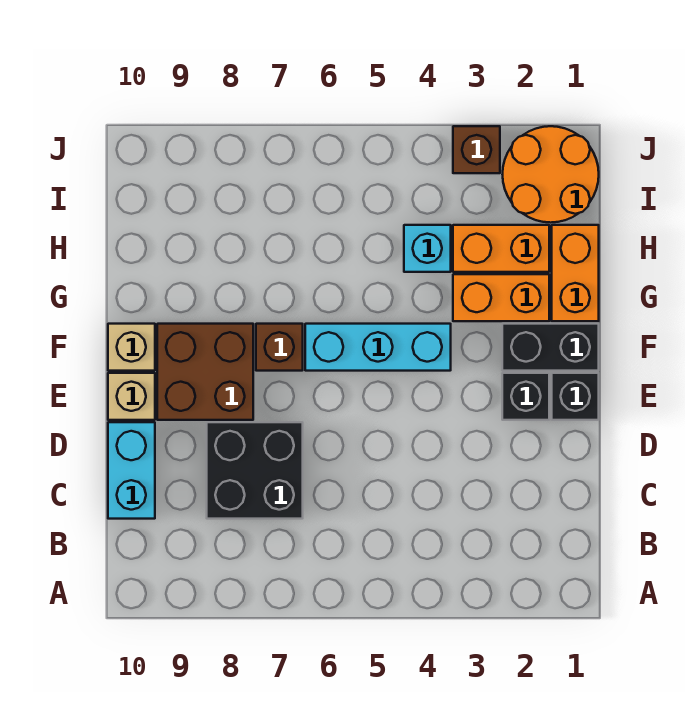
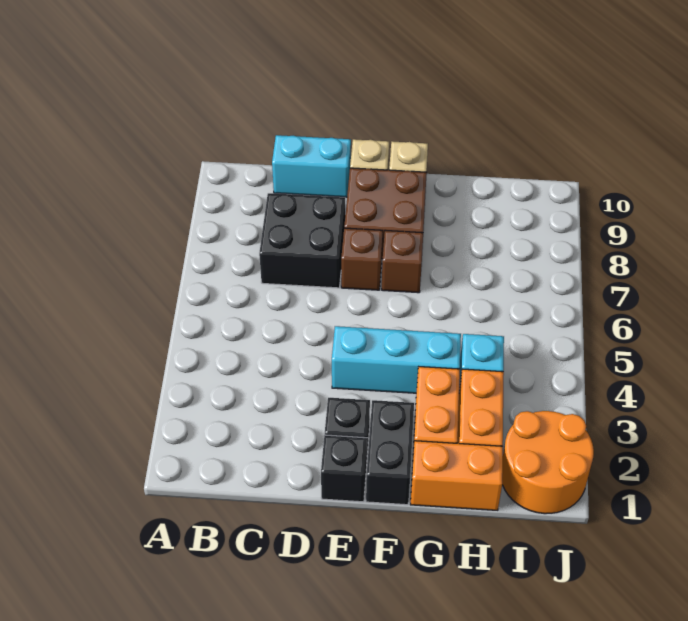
cyan brick F4:F6 level 1 -> cyan brick E4:G4 level 1
brown brick J3 level 1 -> brown brick E7 level 1

